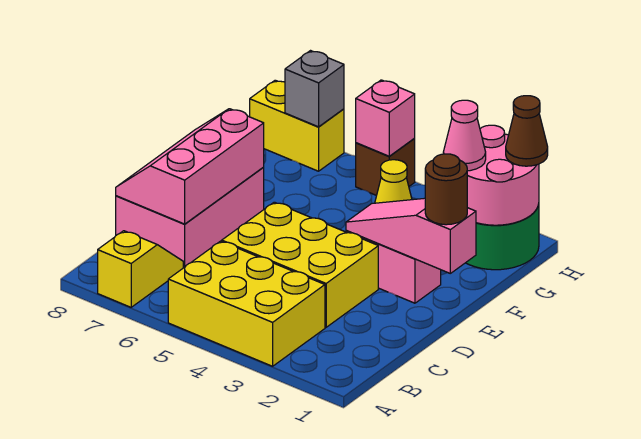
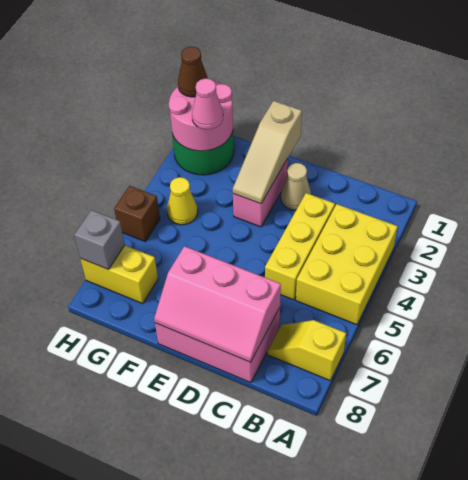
yellow brick C3:D5 level 1 -> yellow brick C3:C5 level 1
none -> tan cone D2 level 1
pink slope E1:E3 level 2 top 1 -> tan slope E1:E3 level 2 top 1
brown round brick E1 level 3 -> none
pink brick H5 level 2 -> none
yellow brick H7:H8 level 1 -> yellow brick G7:H7 level 1

